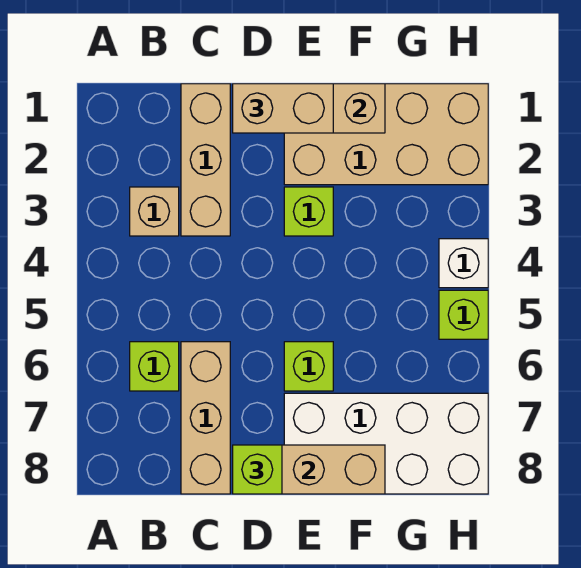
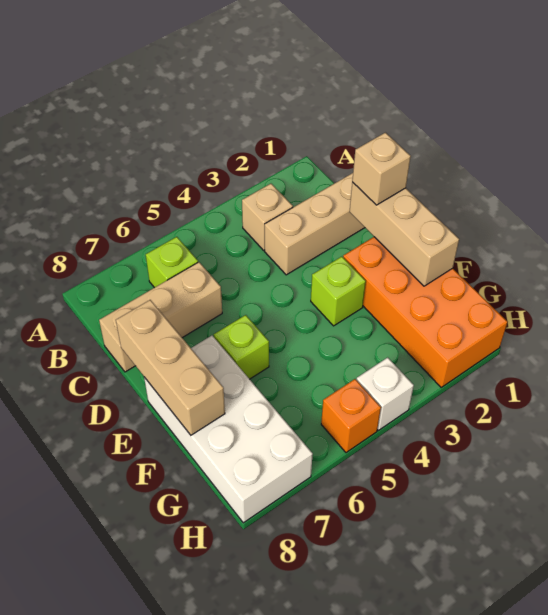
tan brick D1:E1 level 3 -> tan brick D1 level 3
lime brick D8 level 3 -> none
tan brick E1:H2 level 1 -> orange brick E1:H2 level 1
lime brick H5 level 1 -> orange brick H5 level 1

